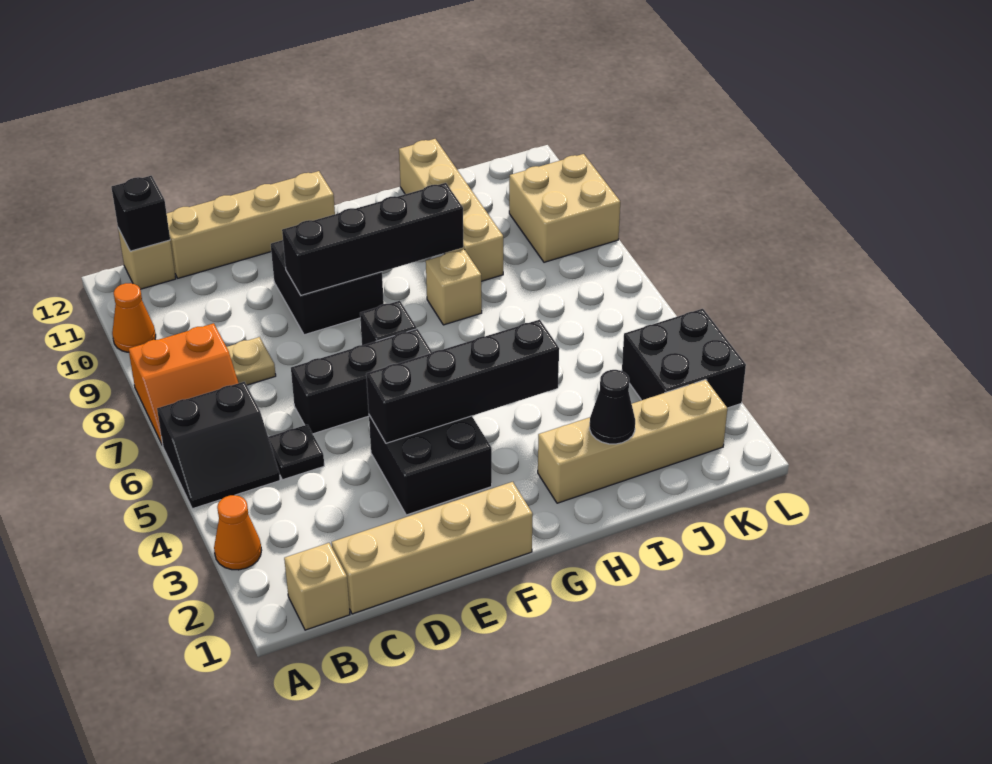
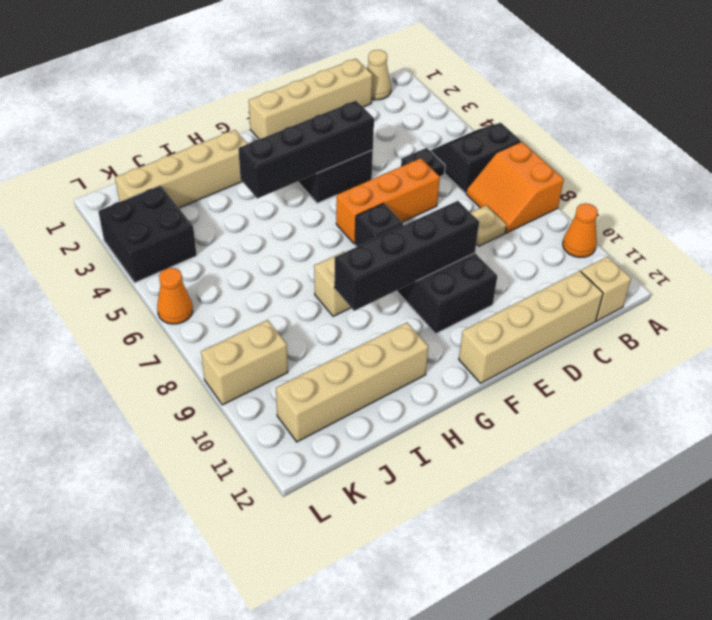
orange cone A3 level 1 -> orange cone L6 level 1
orange slope A7:B8 level 1 top 8 -> orange slope A7:B8 level 1 top A
tan brick B1 level 1 -> tan cone B1 level 1
black brick B12 level 2 -> none
black brick D6:F6 level 1 -> orange brick D6:F6 level 1
black cone I2 level 2 -> none
tan brick I9:I12 level 1 -> tan brick H11:K11 level 1
tan brick K9:L10 level 1 -> tan brick K9:L9 level 1

